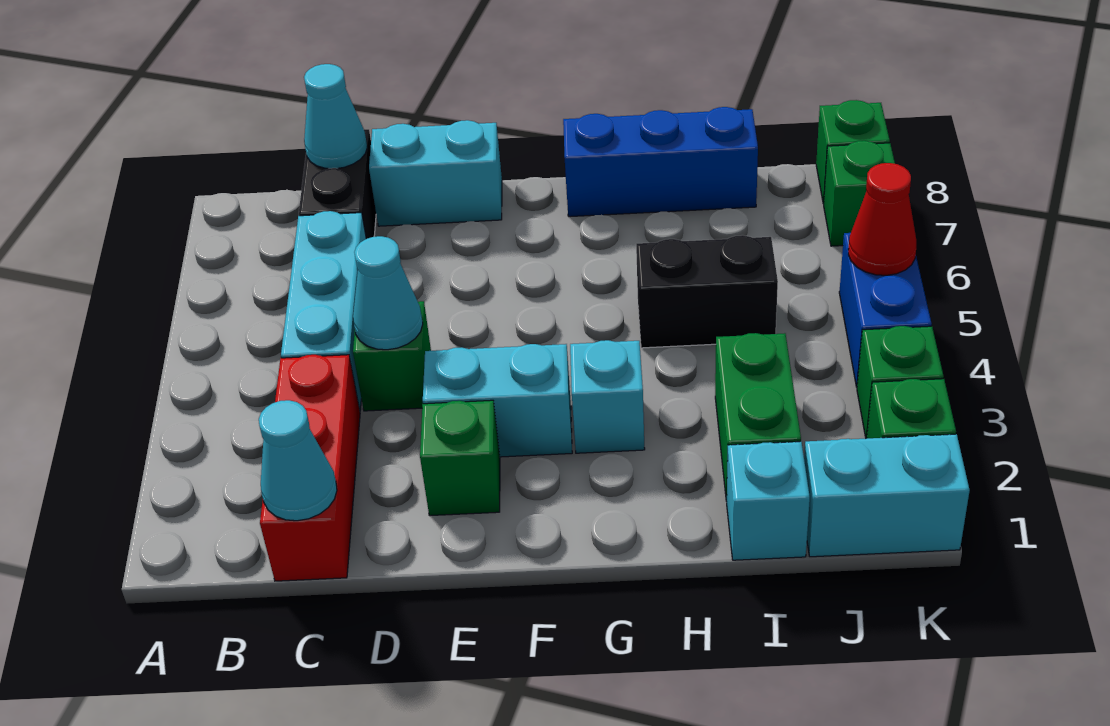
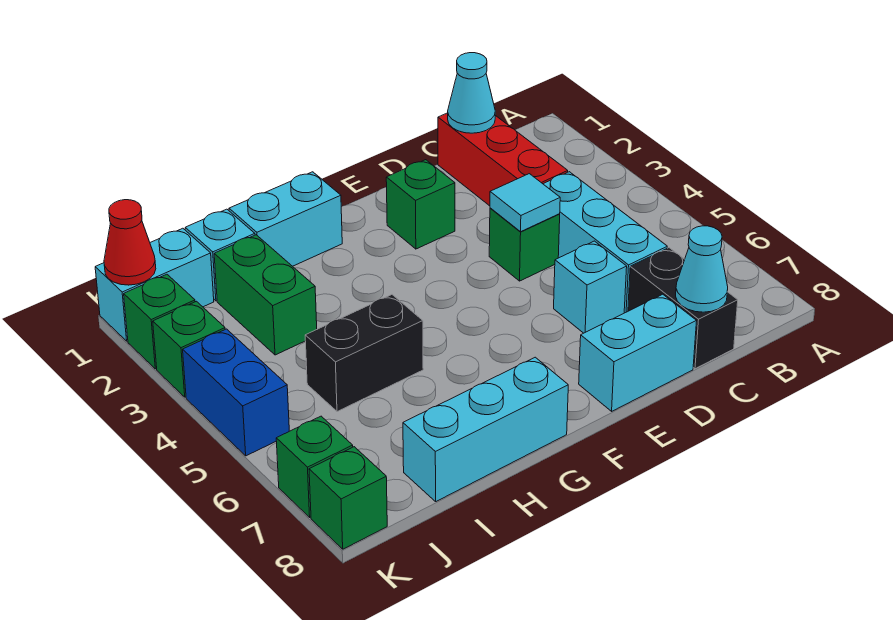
cyan cone D4 level 2 -> cyan tile D4 level 2
cyan brick E3:F3 level 1 -> cyan brick G1:H1 level 1
cyan brick G3 level 1 -> cyan brick D6 level 1
blue brick G8:I8 level 1 -> cyan brick G8:I8 level 1
red cone K5 level 2 -> red cone K1 level 2

